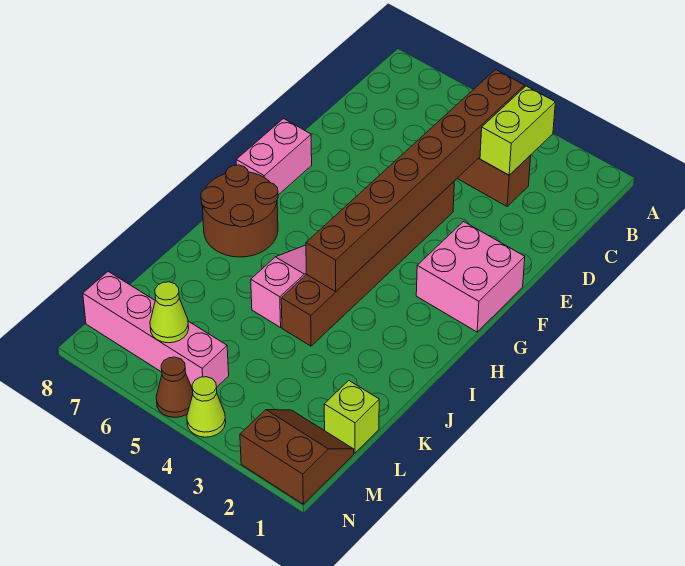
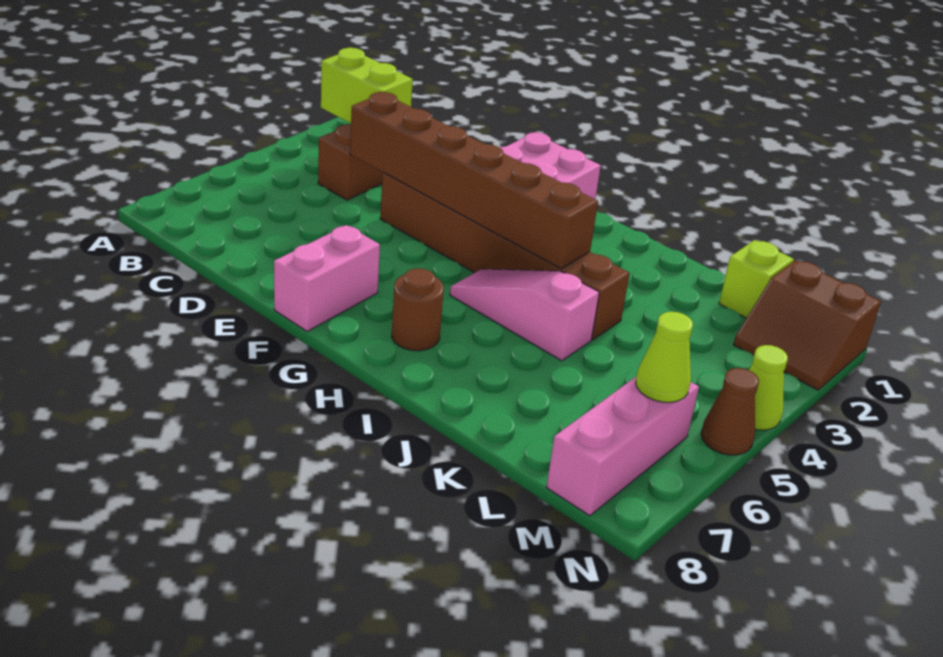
brown brick B4:I4 level 2 -> brown brick D4:I4 level 2
pink brick F8:G8 level 1 -> pink brick F7:F8 level 1
brown round brick H7:I8 level 1 -> brown round brick H7 level 1
brown slope M1:N2 level 1 top N -> brown slope M1:N2 level 1 top 1
pink brick M5:M8 level 1 -> pink brick M6:M8 level 1

